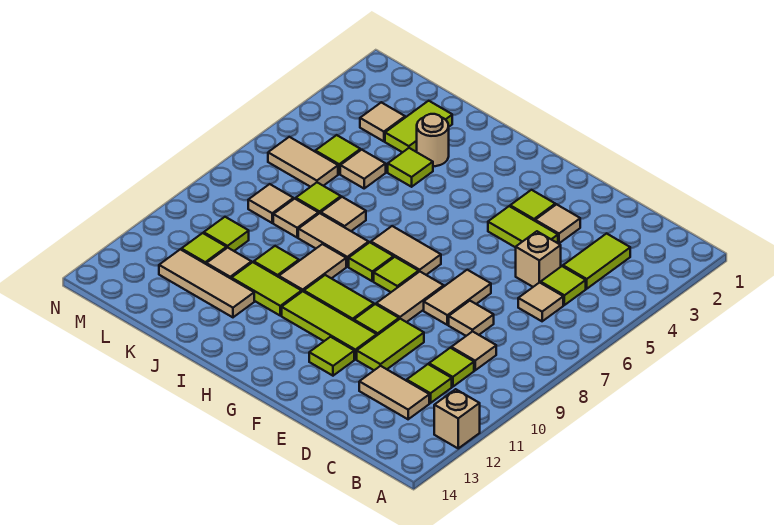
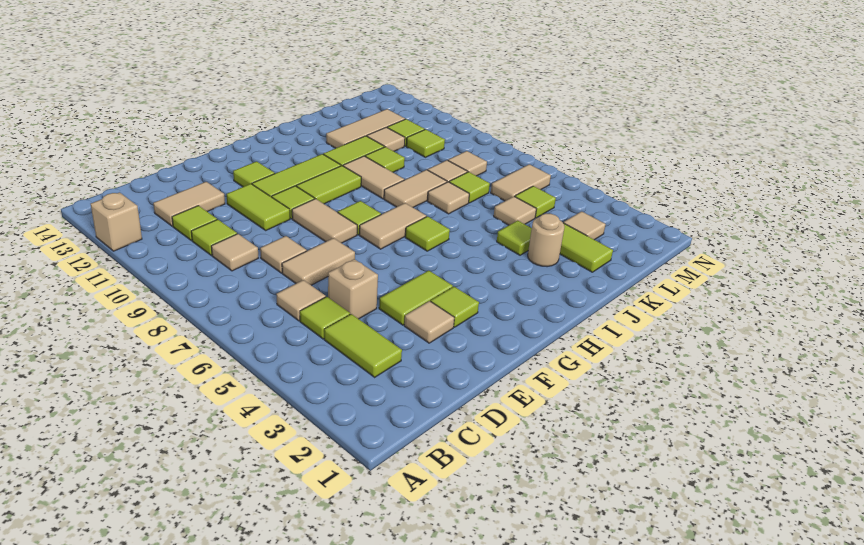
tan tile E7:E8 level 1 -> tan tile D7:E7 level 1
lime tile H8 level 1 -> lime tile H6 level 1

